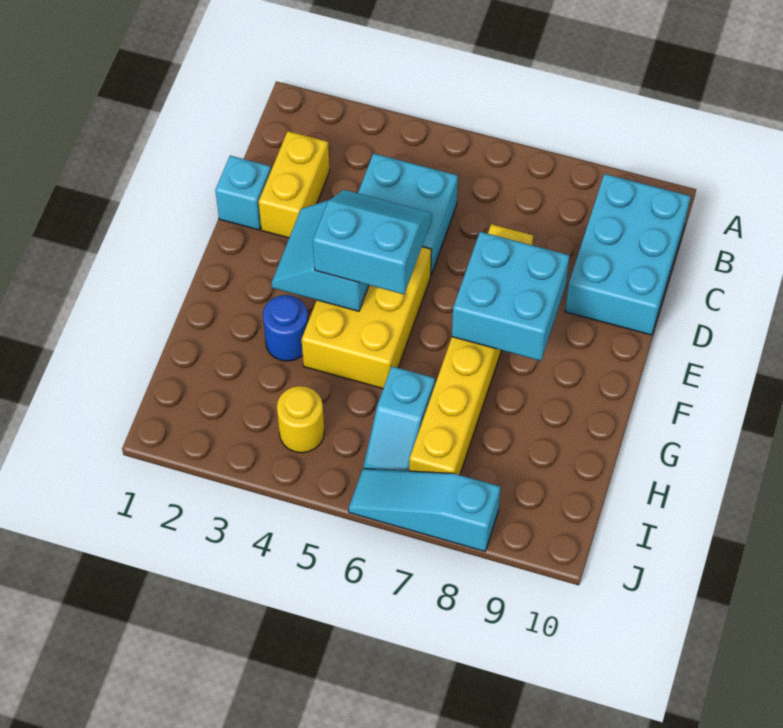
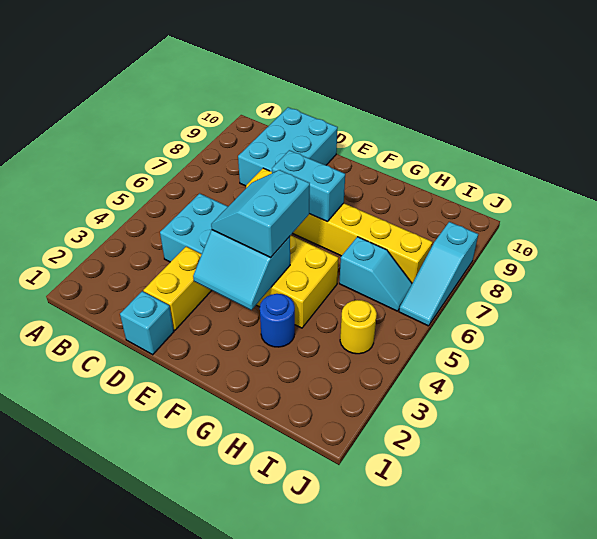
cyan brick B9:D10 level 1 -> cyan brick C8:D10 level 1
yellow brick C2:D2 level 1 -> yellow brick D2:D3 level 1
cyan brick E7:F8 level 2 -> cyan brick E7:F7 level 2

